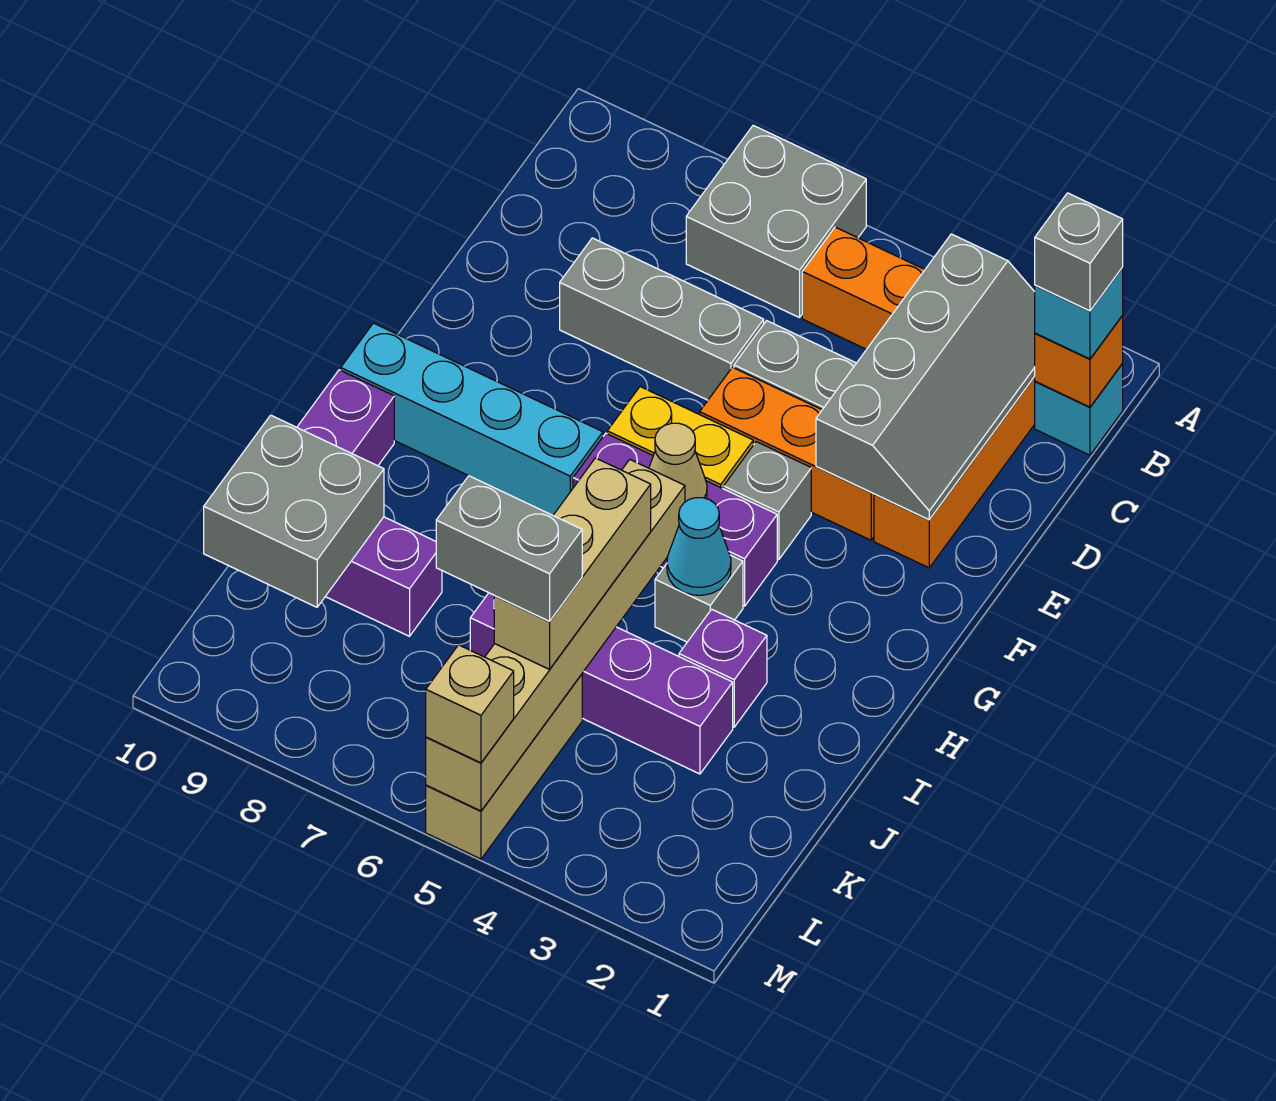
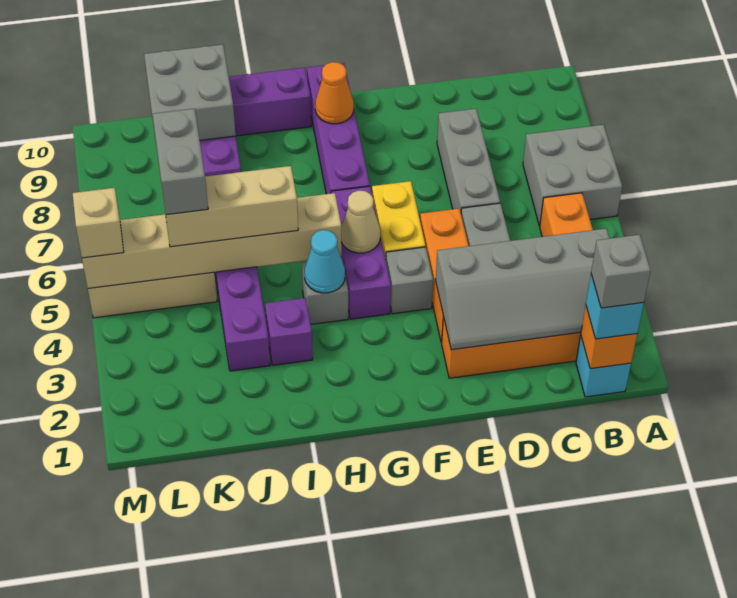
cyan brick G7:G10 level 1 -> purple brick G7:G10 level 1
none -> orange cone G9 level 2

